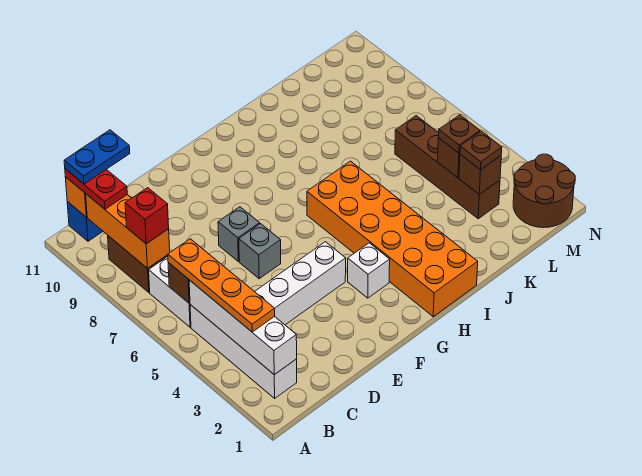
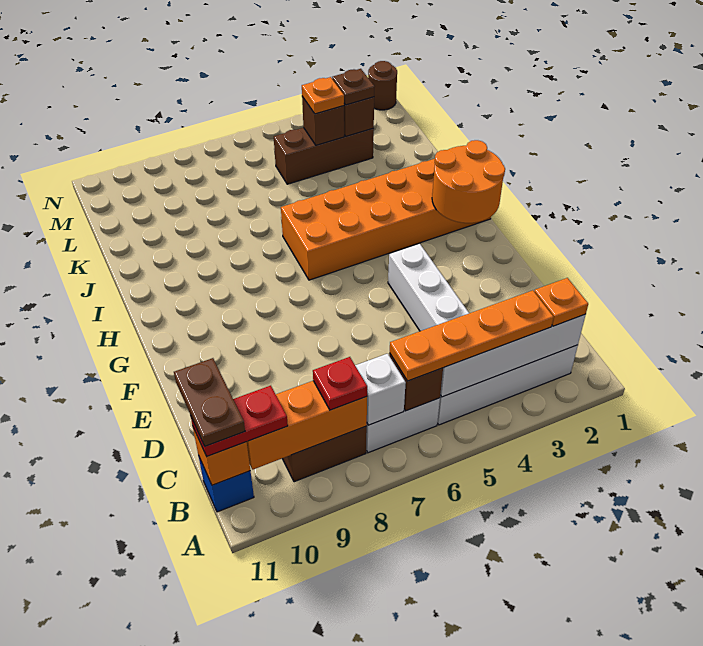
none -> orange plate B2 level 3
red brick B8 level 3 -> red plate B8 level 3
blue plate B11:C11 level 4 -> brown plate B11:C11 level 4
grey brick E6 level 1 -> none
grey brick E7 level 1 -> none
none -> orange round brick G1:H2 level 2
white brick G3 level 1 -> white brick B7 level 2
brown brick L3:L6 level 1 -> brown brick L3:L5 level 1
brown plate L4 level 3 -> orange plate L4 level 3
brown round brick M1:N2 level 1 -> brown round brick N1 level 1

